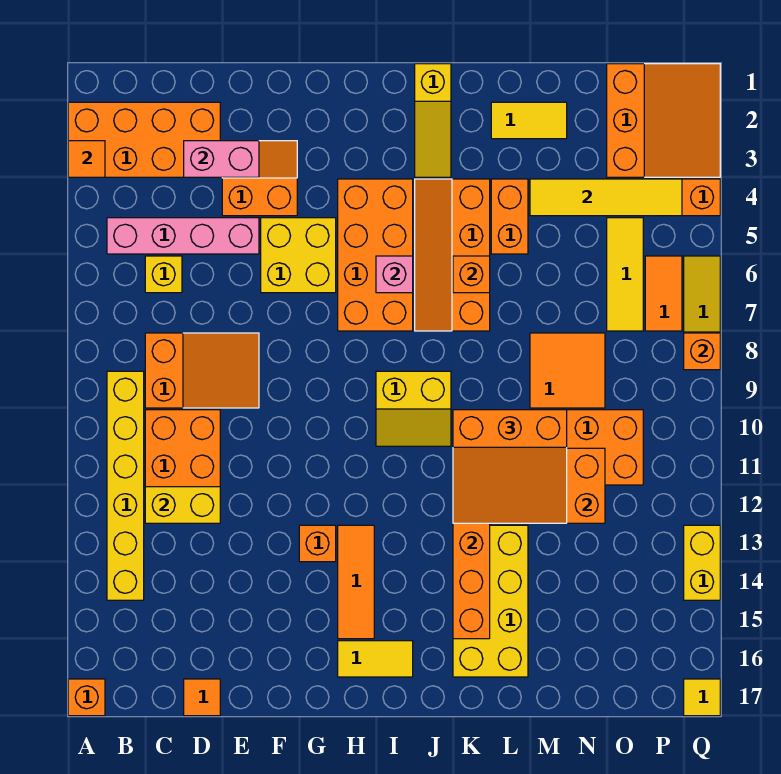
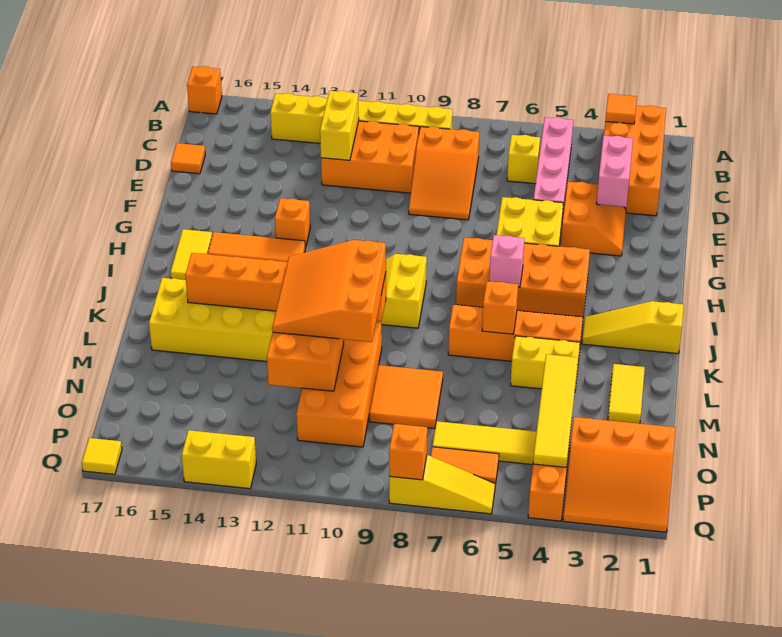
orange brick L4:L5 level 1 -> yellow brick L4:L5 level 1

